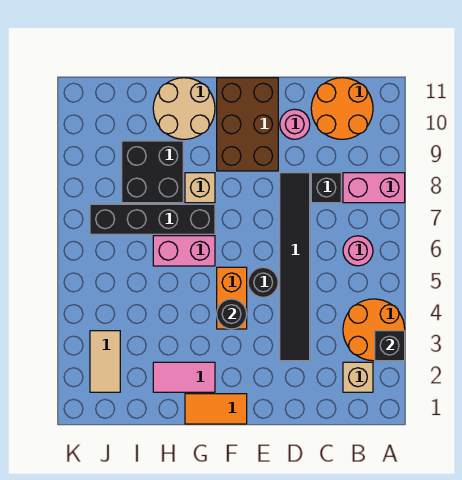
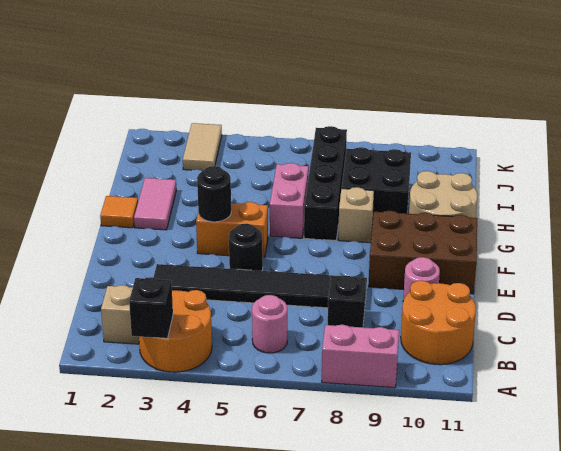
pink brick A8:B8 level 1 -> pink brick A8:A9 level 1
orange tile F1:G1 level 1 -> orange tile G1 level 1
tan tile J2:J3 level 1 -> tan tile J3:K3 level 1

